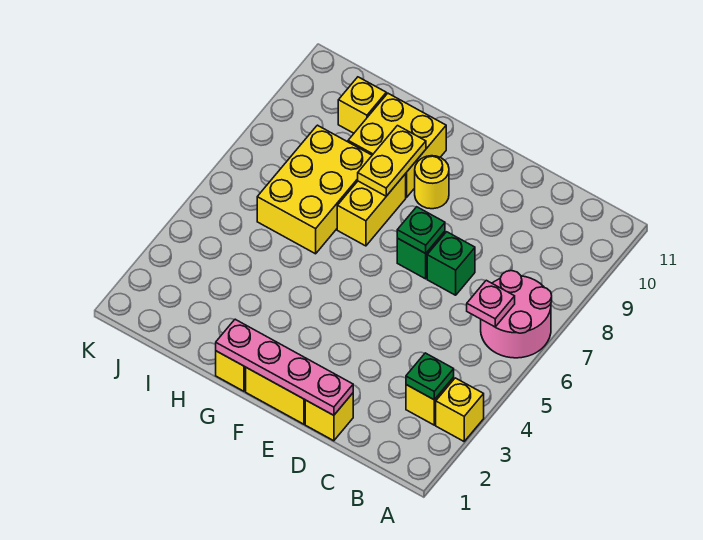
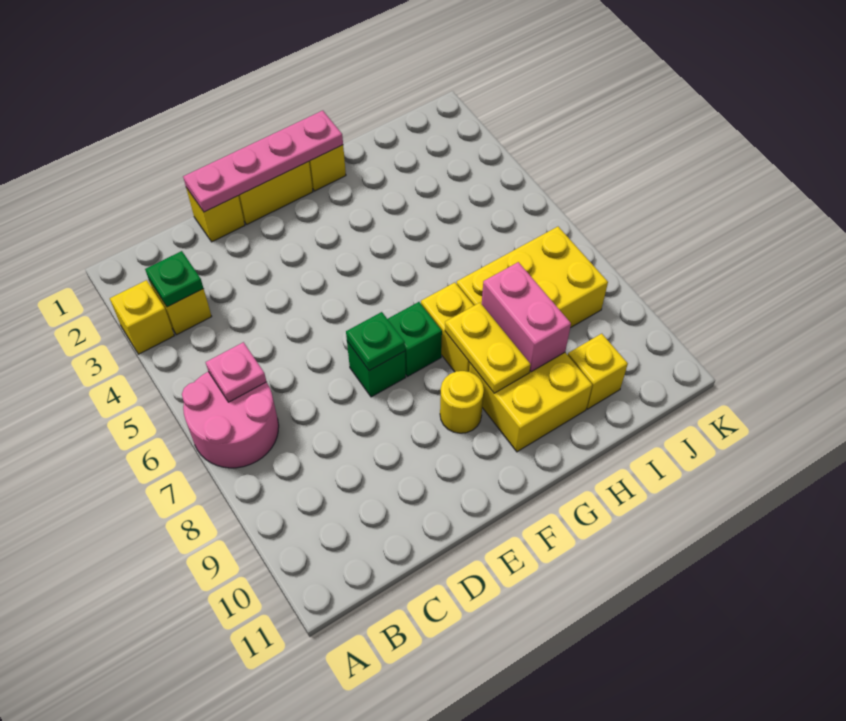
green brick D7 level 1 -> green brick F7 level 1
yellow brick H6:I8 level 1 -> yellow brick H7:J8 level 1
none -> pink brick H8:H9 level 2

